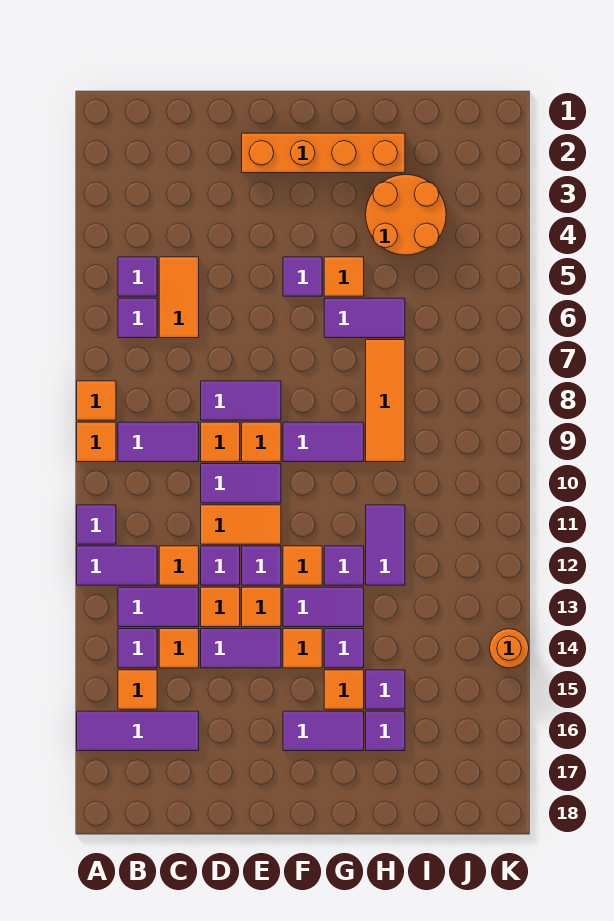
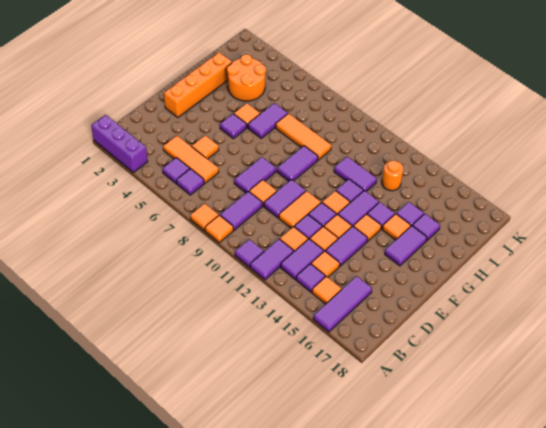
none -> purple brick A1:A3 level 1
orange tile C5:C6 level 1 -> orange tile C4:C6 level 1
orange tile E9 level 1 -> orange tile D5 level 1
orange round brick K14 level 1 -> orange round brick I13 level 1

